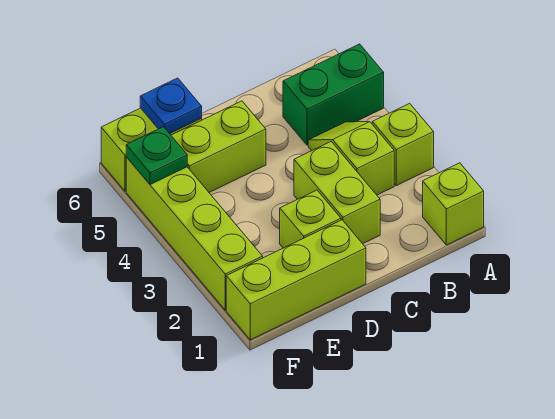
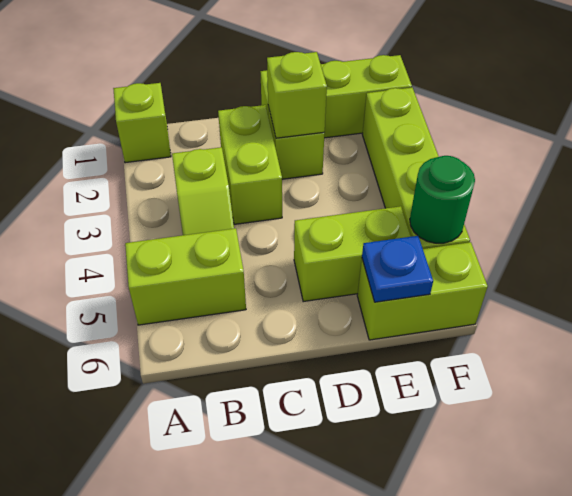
lime brick A3 level 1 -> lime brick D2 level 2
green brick A5:B5 level 1 -> lime brick A5:B5 level 1
green plate F5 level 2 -> green round brick F5 level 2

